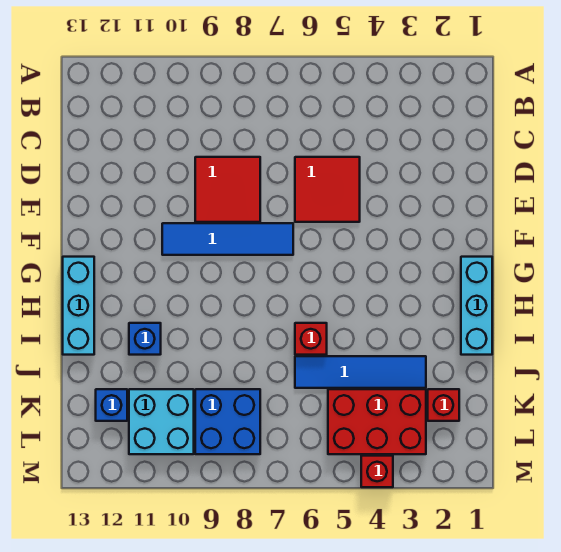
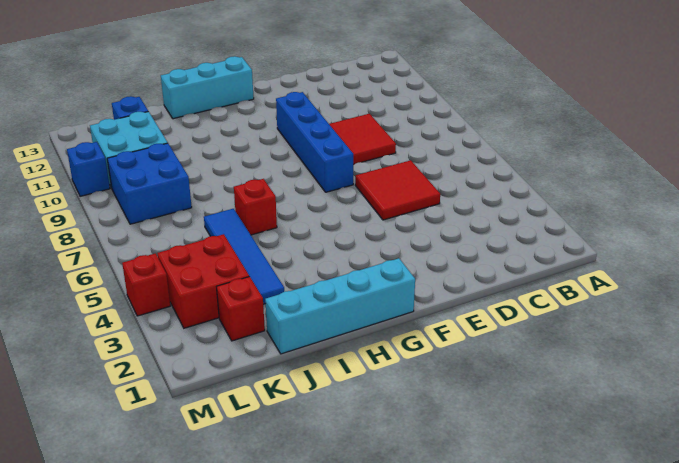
blue tile F7:F10 level 1 -> blue brick F7:F10 level 1
cyan brick G1:I1 level 1 -> cyan brick G1:J1 level 1
blue brick I11 level 1 -> blue brick M10 level 1
red brick K3:L5 level 1 -> red brick K3:L4 level 1

